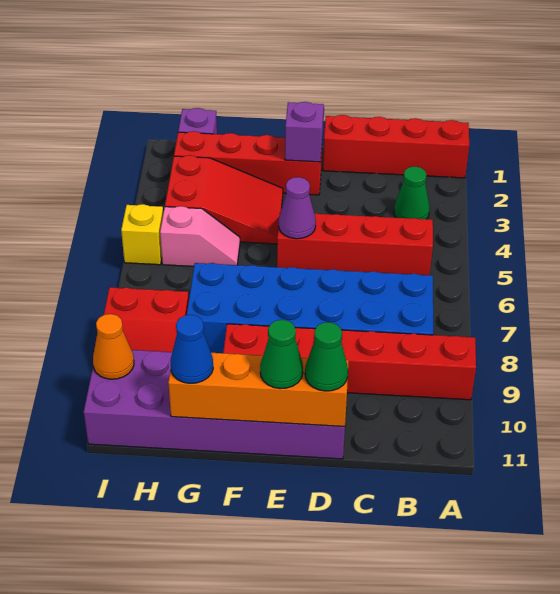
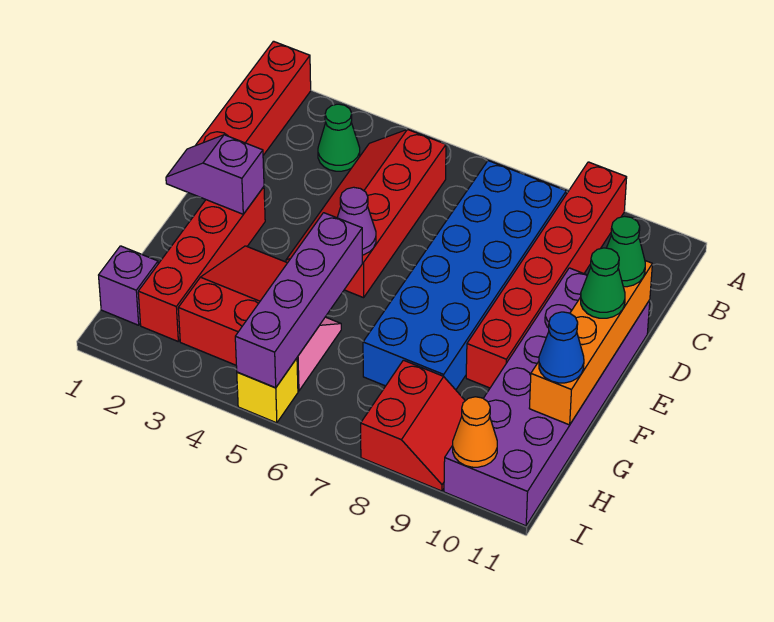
none -> purple brick F5:I5 level 2

